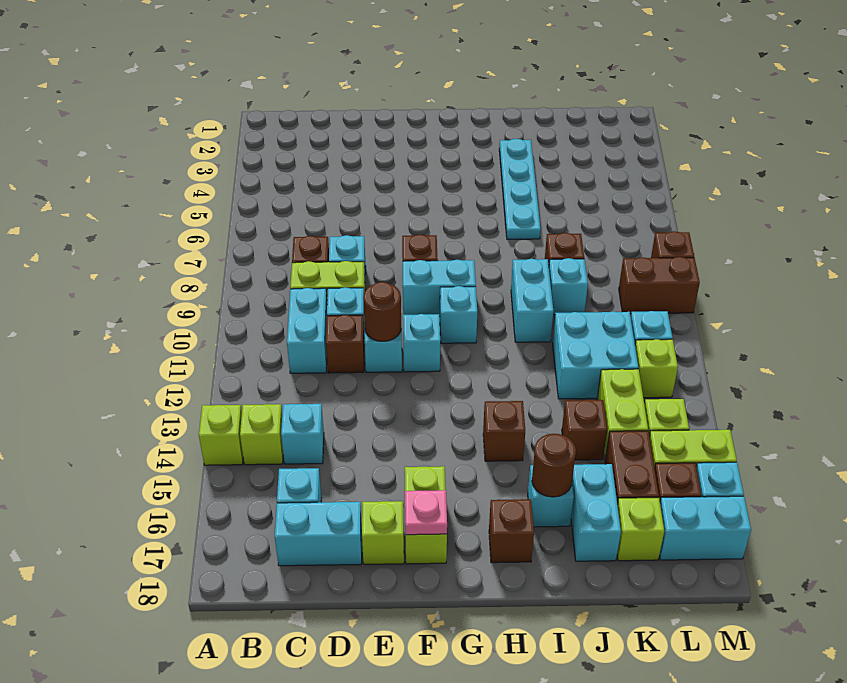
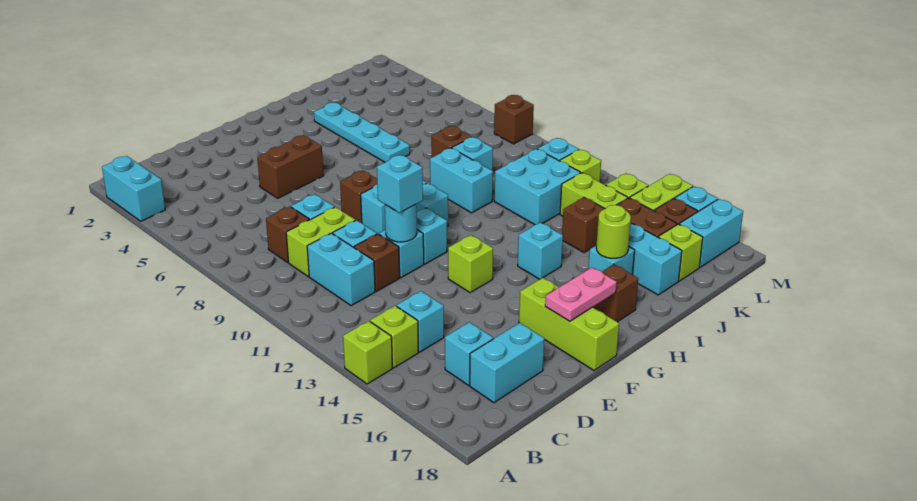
none -> cyan brick A2:A3 level 1
brown round brick E11 level 2 -> cyan round brick E11 level 2
none -> cyan brick E11 level 3
lime brick E17 level 1 -> lime brick F13 level 1
lime brick F16:F17 level 1 -> lime brick F16:F18 level 1
pink plate F17 level 2 -> pink plate F17:G17 level 2
brown brick H14 level 1 -> cyan brick H14 level 1
brown round brick I16 level 2 -> lime round brick I16 level 2
brown brick L9:M9 level 1 -> brown brick E5:F5 level 1

